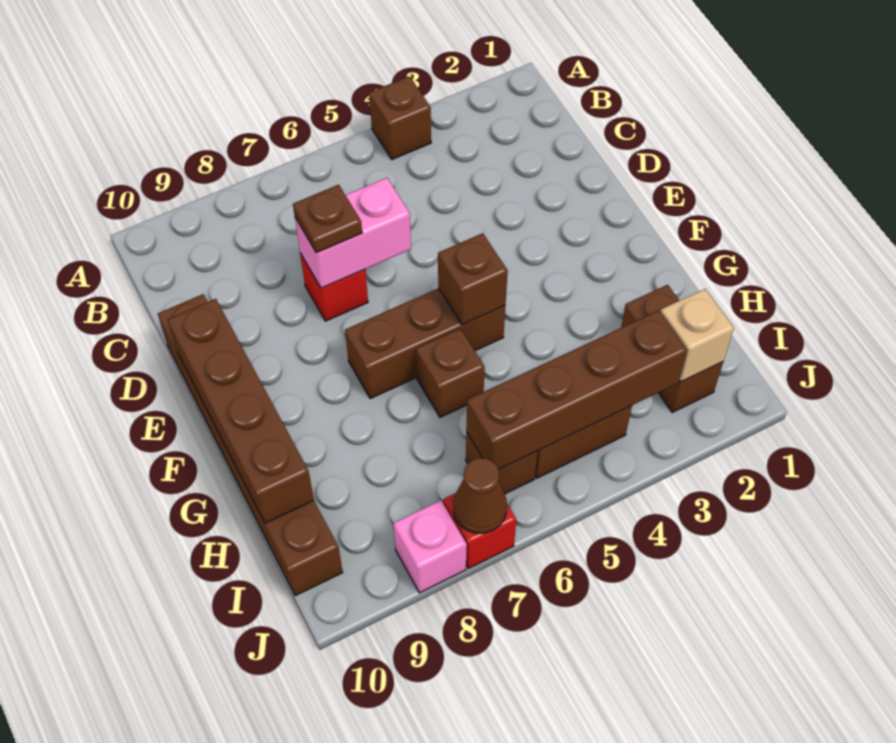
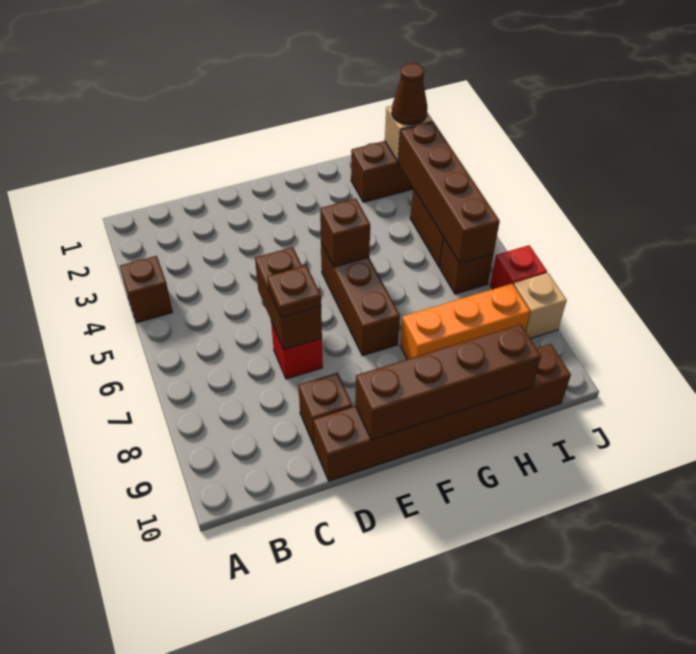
pink brick D6:D7 level 2 -> brown brick D6:D7 level 2
brown brick G6 level 1 -> brown brick D9 level 1
none -> orange brick G8:I8 level 1
brown cone J7 level 2 -> brown cone I2 level 3
pink brick J8 level 1 -> tan brick J8 level 1

